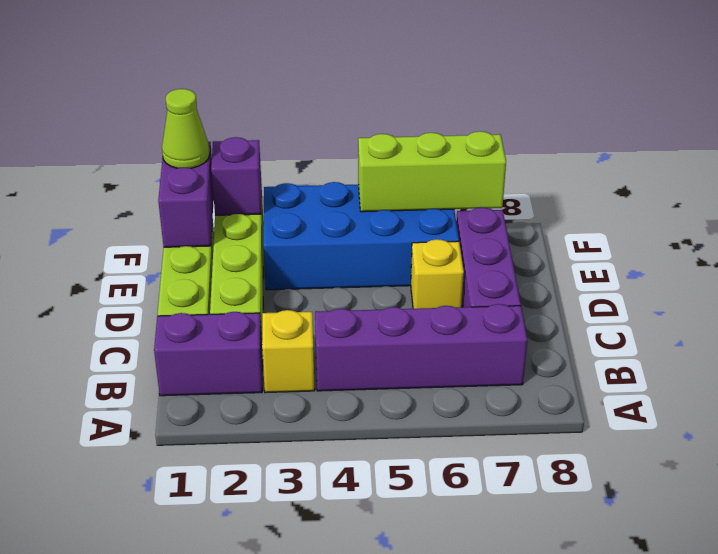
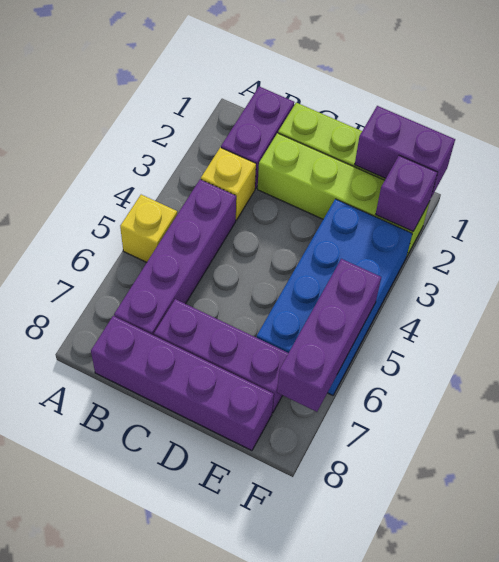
none -> purple brick B8:E8 level 1
yellow brick D6 level 1 -> yellow brick A5 level 1
lime cone F1 level 3 -> none
lime brick F5:F7 level 2 -> purple brick F5:F7 level 2

